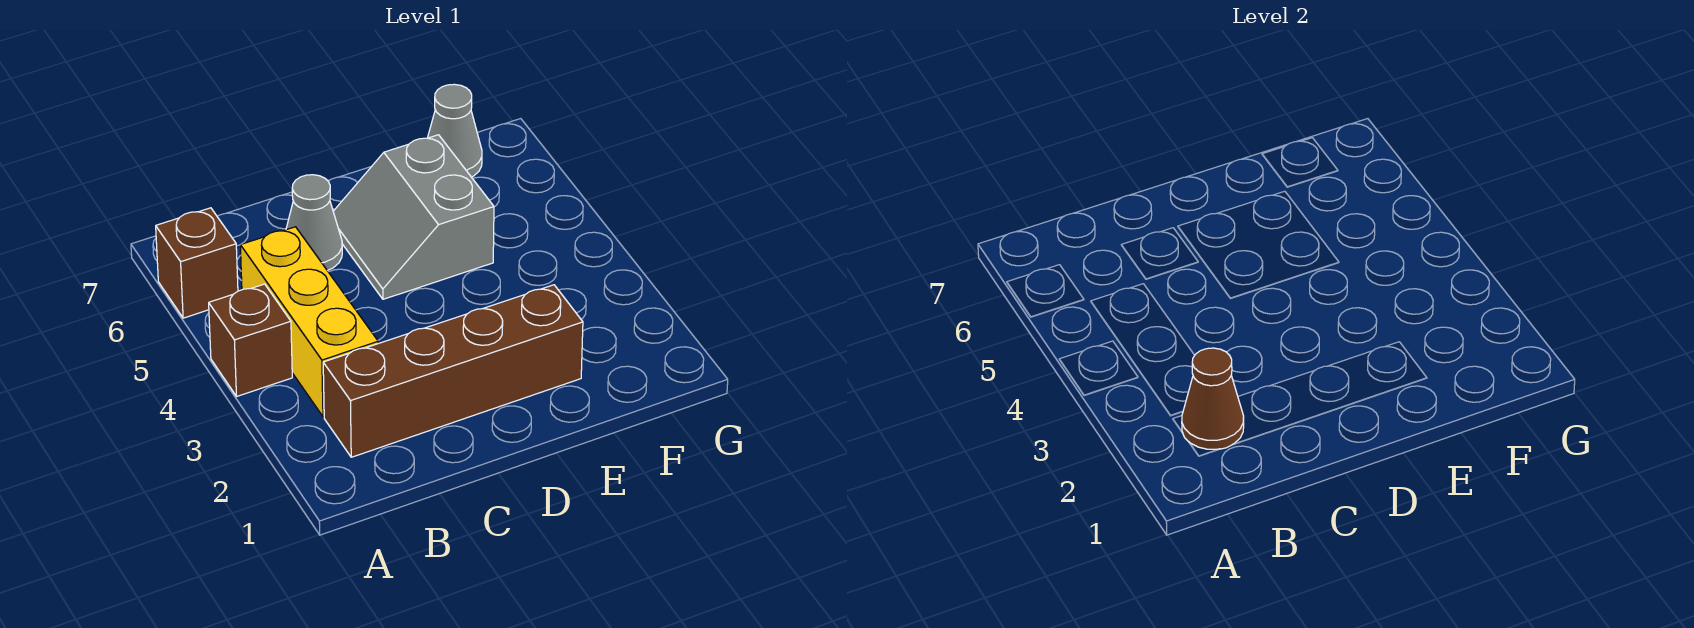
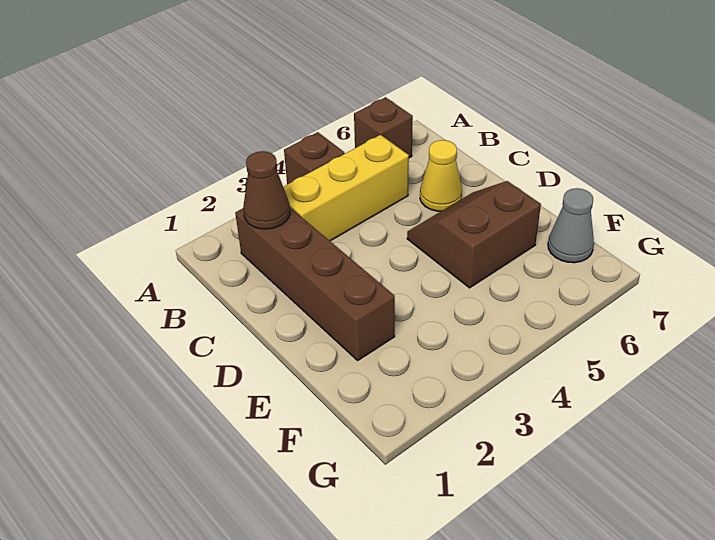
grey cone C6 level 1 -> yellow cone C6 level 1
grey slope D5:E6 level 1 top E -> brown slope D5:E6 level 1 top E

